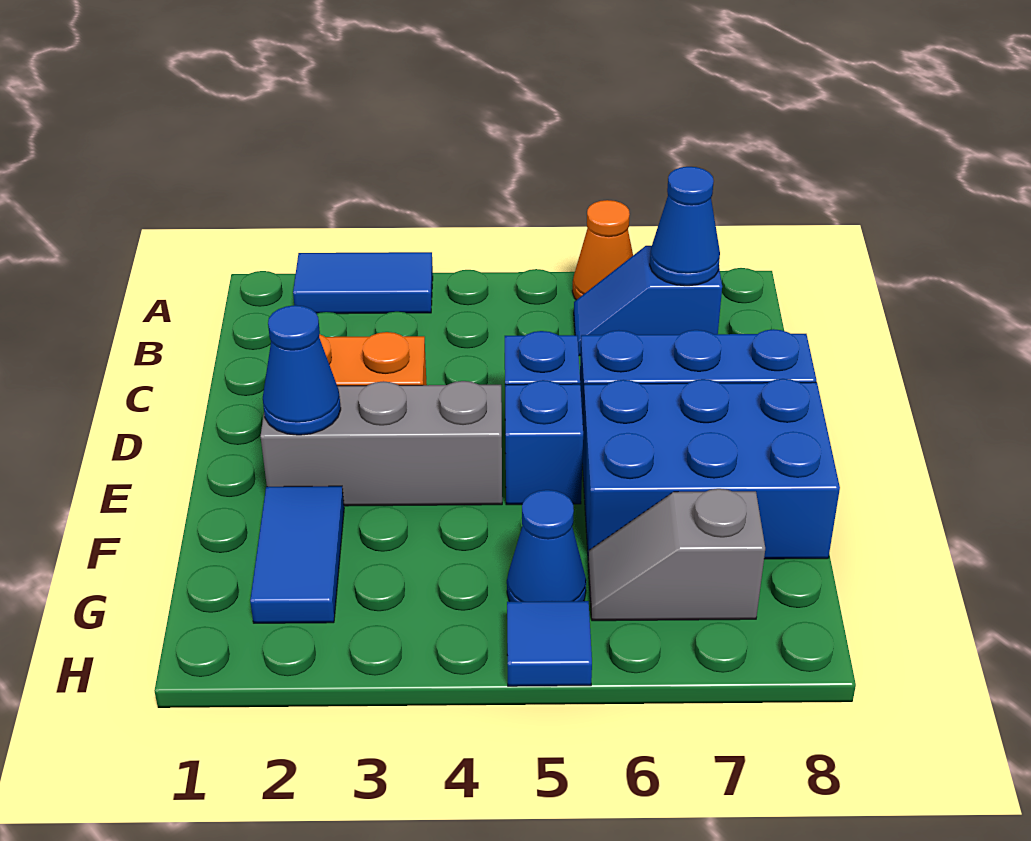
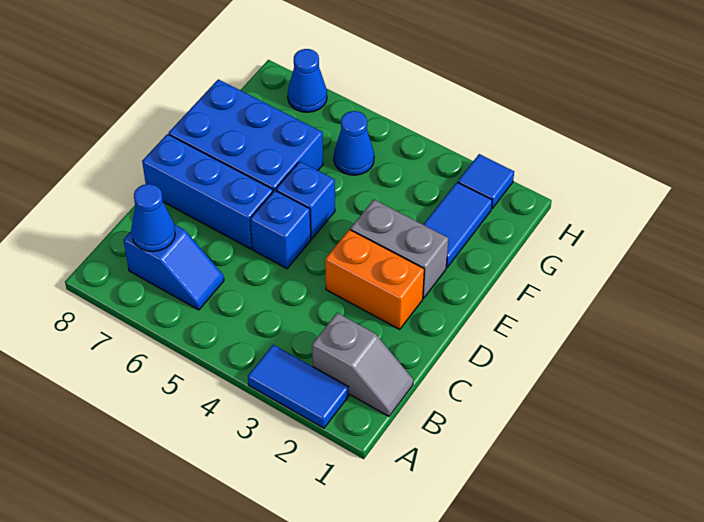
orange cone A6 level 1 -> none
grey brick E2:E4 level 1 -> grey brick E2:E3 level 1
blue cone E2 level 2 -> blue cone H7 level 1
grey slope G6:G7 level 1 top 7 -> grey slope B1:B2 level 1 top 2
blue tile H5 level 1 -> blue tile H2 level 1

